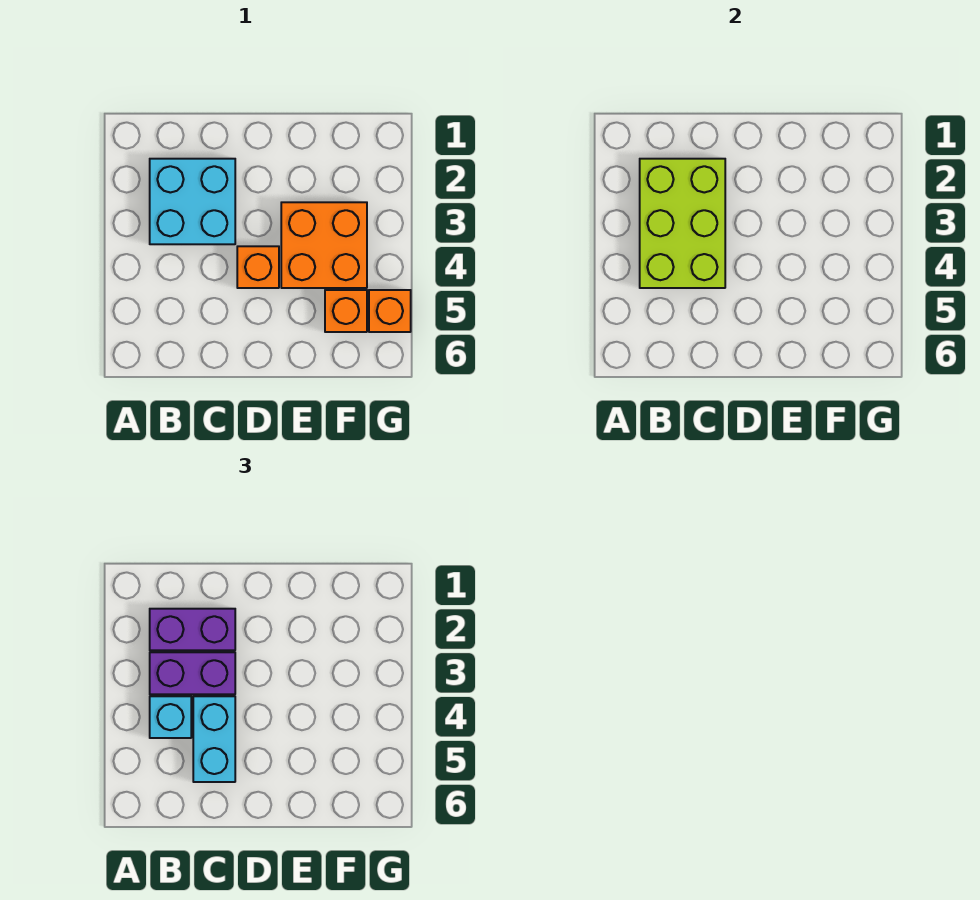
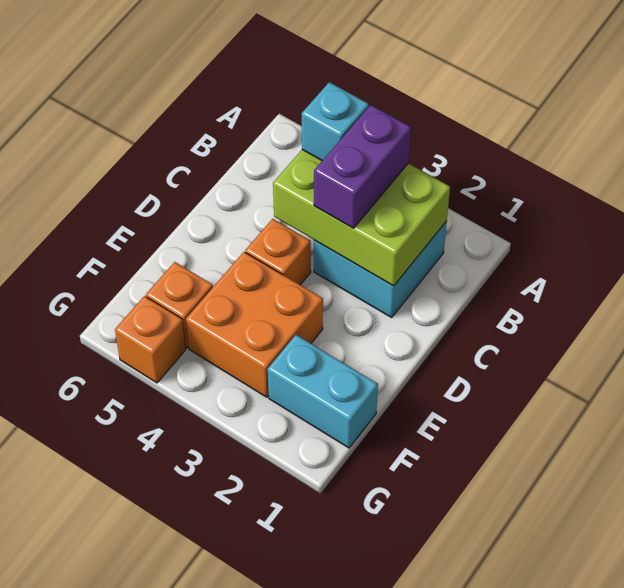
purple brick B2:C2 level 3 -> none
cyan brick C4:C5 level 3 -> cyan brick F1:F2 level 1

